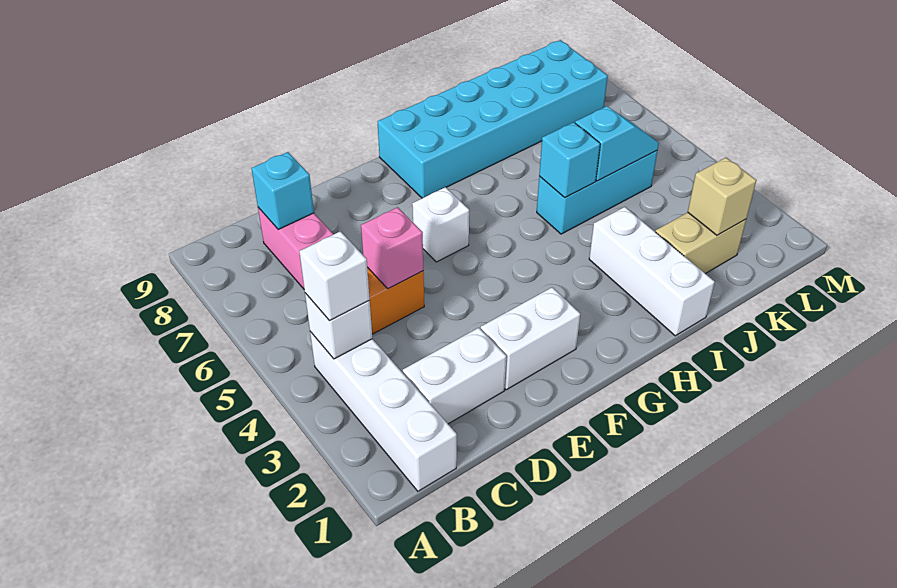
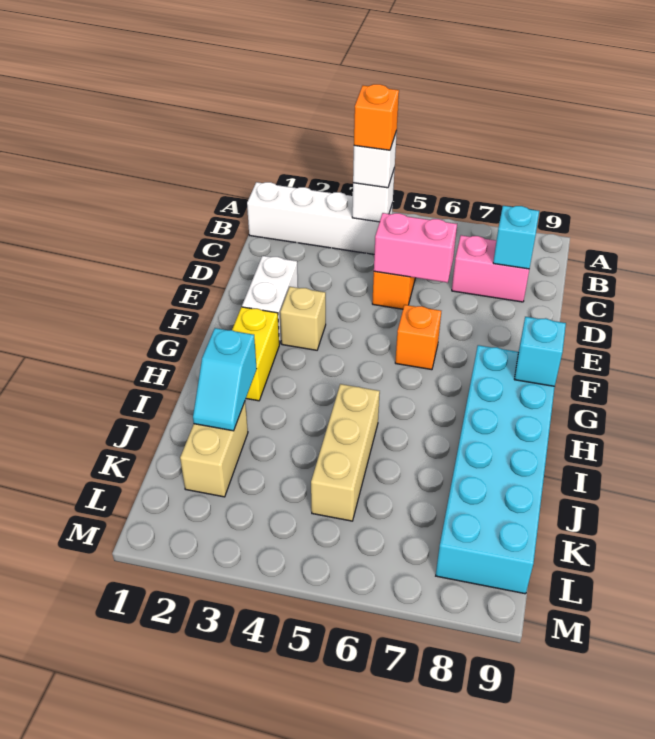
none -> orange brick B4 level 4
white brick C2:D2 level 1 -> none
pink brick D5 level 2 -> pink brick D5:D6 level 2
white brick F6 level 1 -> orange brick F6 level 1
none -> yellow brick G2:H2 level 1
white brick I1:I3 level 1 -> none
cyan brick I5:K5 level 1 -> tan brick I5:K5 level 1
cyan brick I5 level 2 -> cyan brick G9 level 2
cyan slope J5:K5 level 2 top J -> cyan slope I2:J2 level 2 top I
tan brick K2 level 2 -> tan brick F3 level 1

